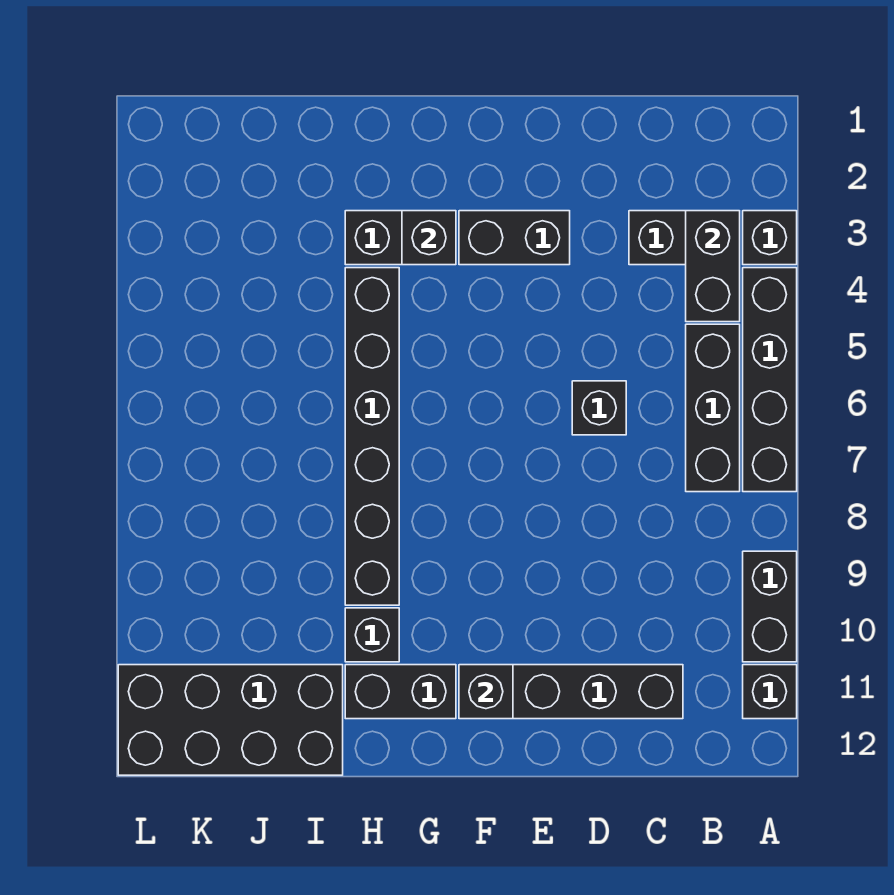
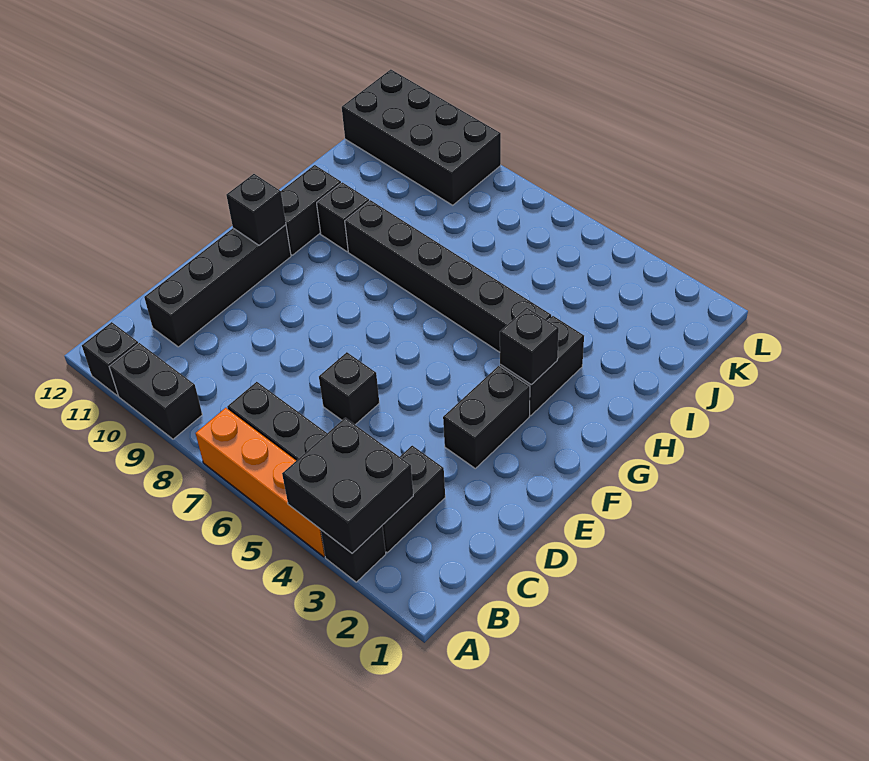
black brick A4:A7 level 1 -> orange brick A4:A7 level 1
black brick B3:B4 level 2 -> black brick A3:B4 level 2
black brick I11:L12 level 1 -> black brick K9:L12 level 1

